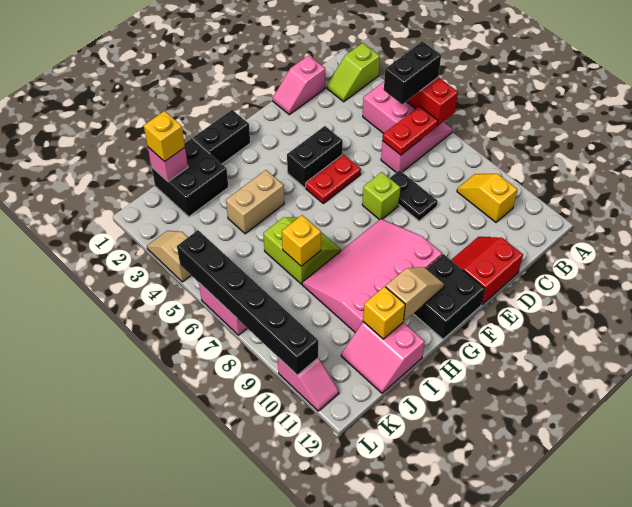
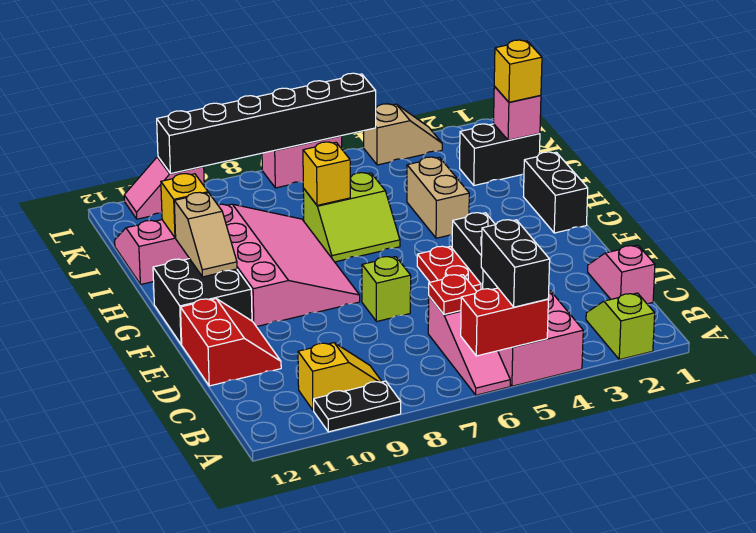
red plate B6:C6 level 2 -> red plate C6 level 2
black plate D7:D8 level 1 -> black plate A9:A10 level 1
black brick I1:J2 level 1 -> black brick J1:J2 level 1

